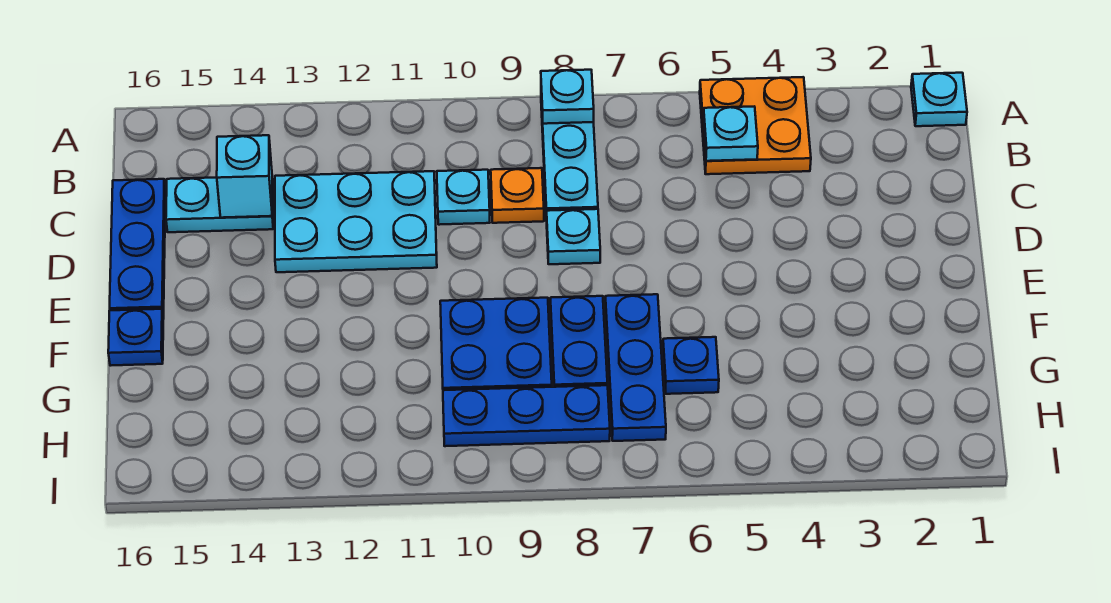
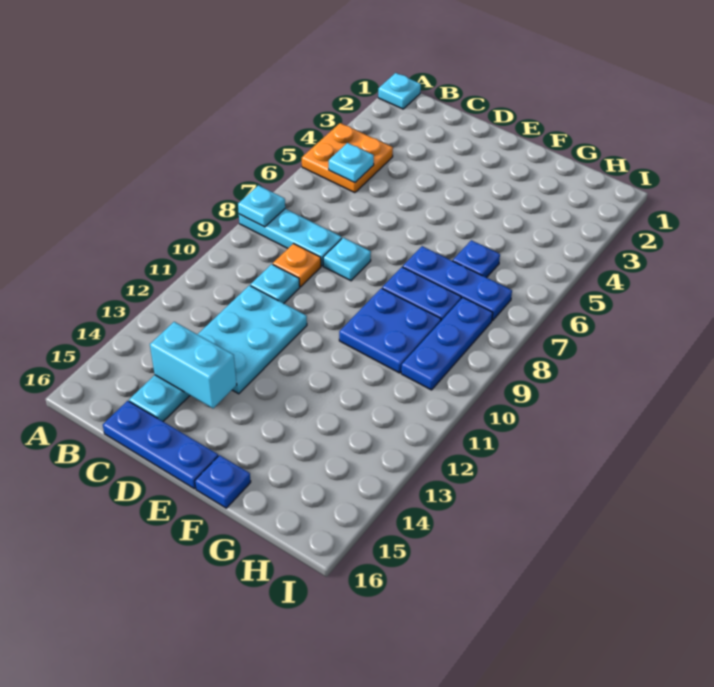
cyan brick C14 level 2 -> cyan brick C14:D14 level 2

